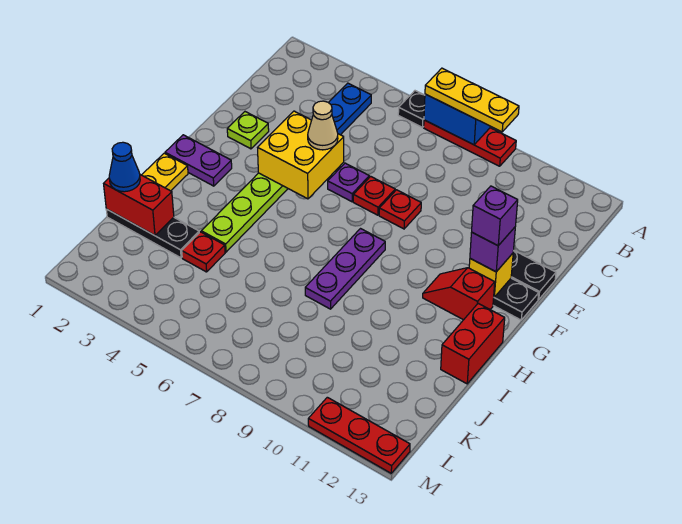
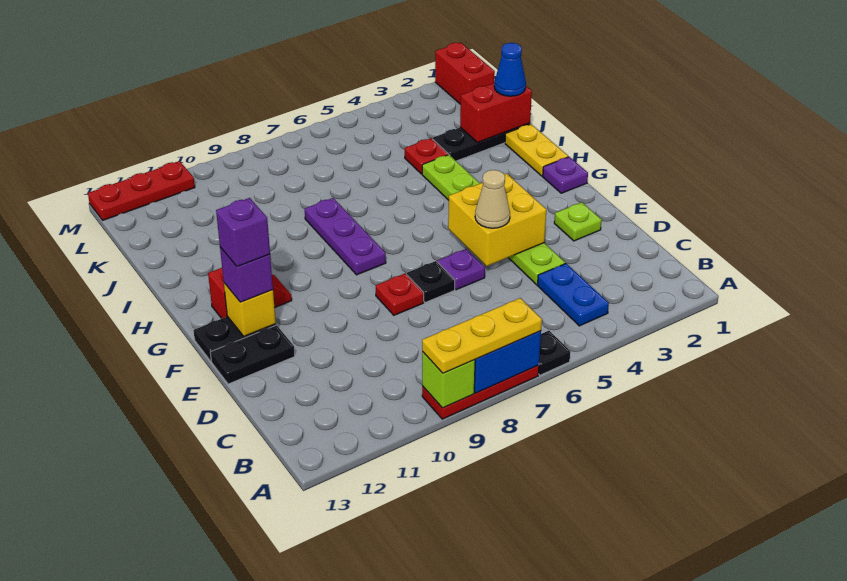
none -> lime brick A9 level 2
red plate E7 level 1 -> black plate E7 level 1
purple plate G1:G2 level 1 -> purple plate G1 level 1
red brick H13:I13 level 1 -> red brick L1:M1 level 1

